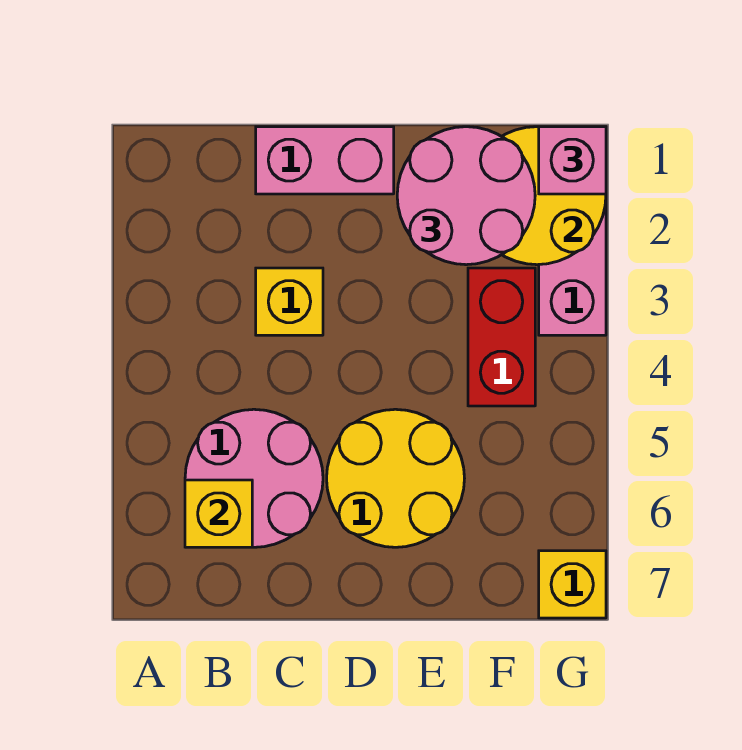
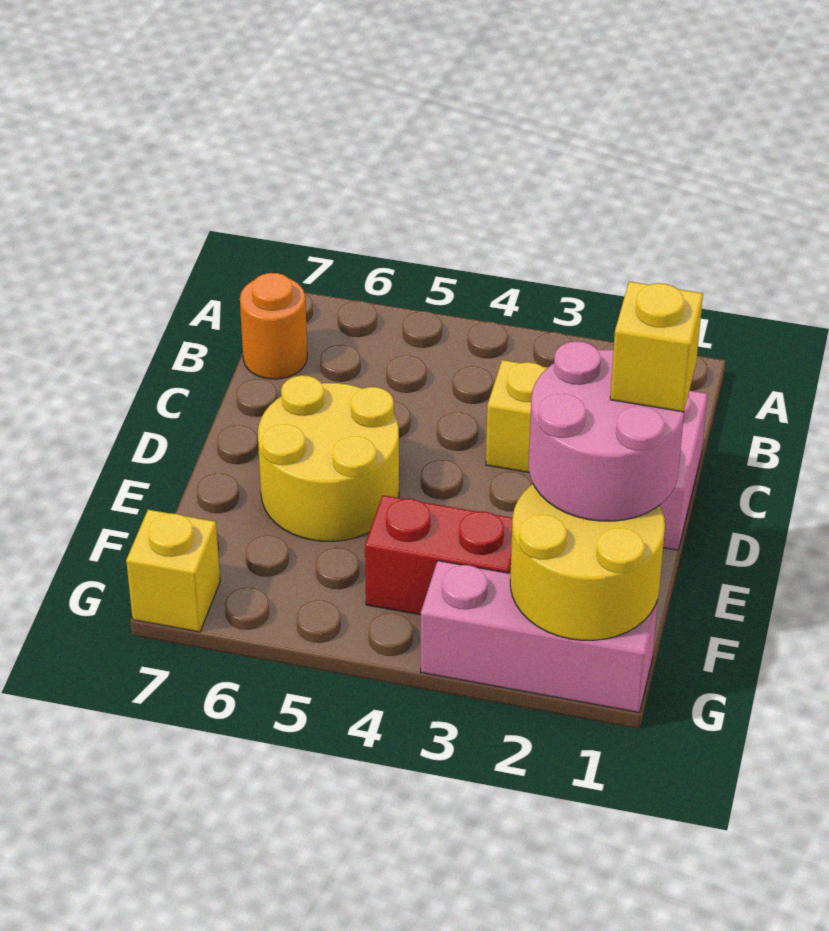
pink round brick B5:C6 level 1 -> none
yellow brick B6 level 2 -> yellow brick E1 level 4
none -> orange round brick B7 level 1
pink brick G1 level 3 -> none

